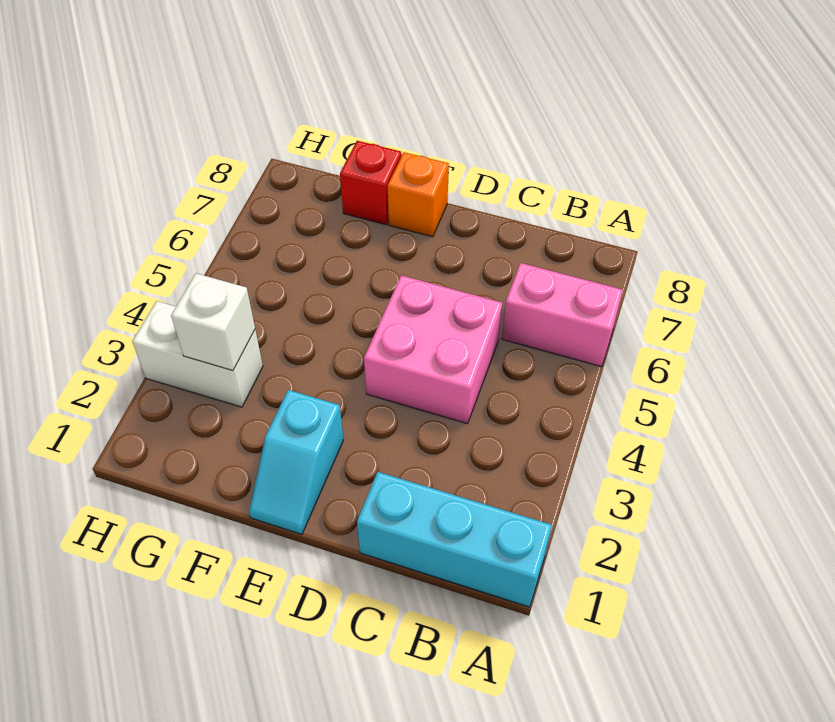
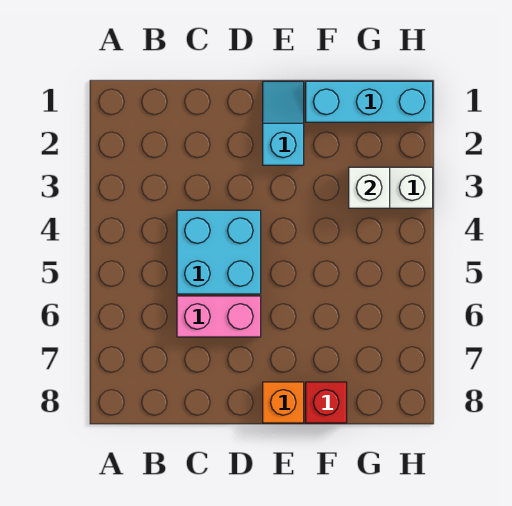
cyan brick A1:C1 level 1 -> cyan brick F1:H1 level 1
pink brick A6:B6 level 1 -> pink brick C6:D6 level 1
pink brick C4:D5 level 1 -> cyan brick C4:D5 level 1

